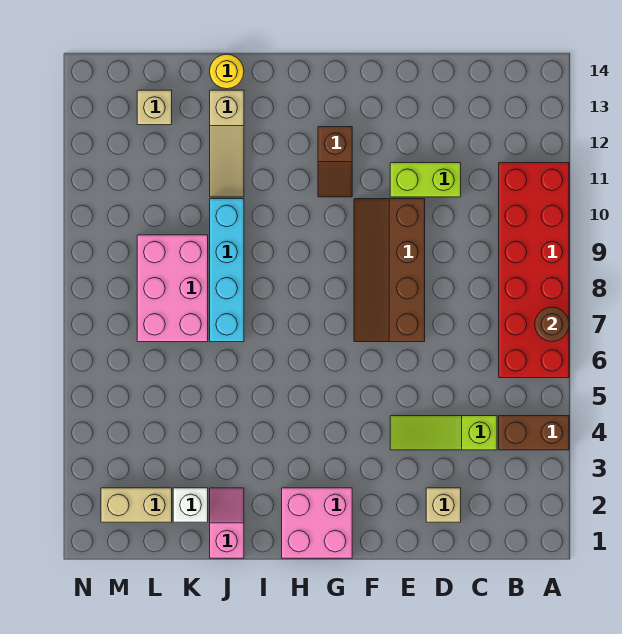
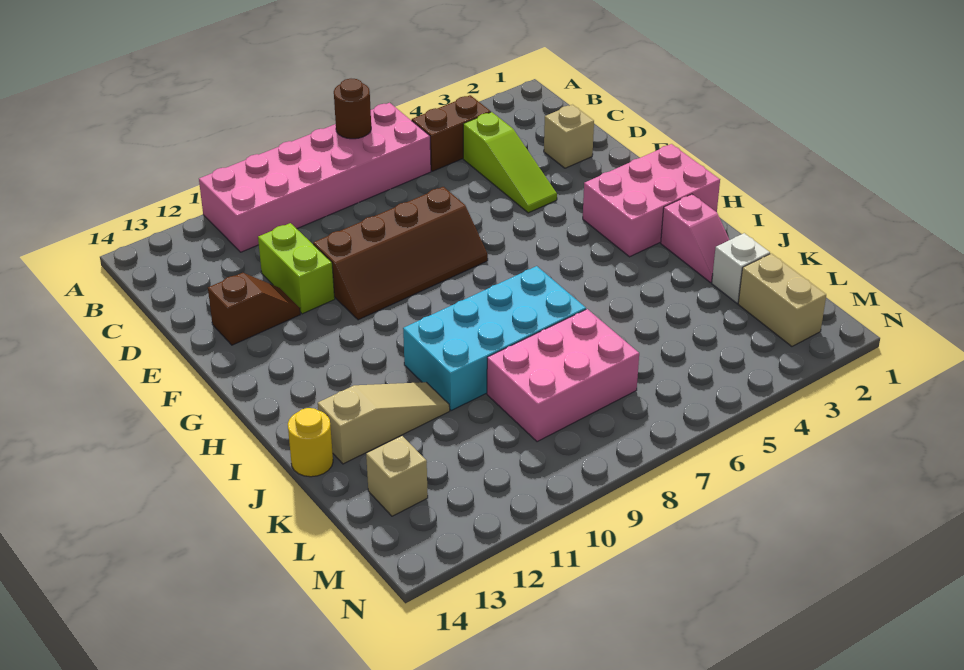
brown brick A4:B4 level 1 -> brown brick B4:B5 level 1
red brick A6:B11 level 1 -> pink brick A6:B11 level 1
pink brick G1:H2 level 1 -> pink brick G1:H3 level 1
brown slope G11:G12 level 1 top 12 -> brown slope E12:E13 level 1 top 13
pink slope J1:J2 level 1 top 1 -> pink slope I2:J2 level 1 top I
cyan brick J7:J10 level 1 -> cyan brick I7:J10 level 1

